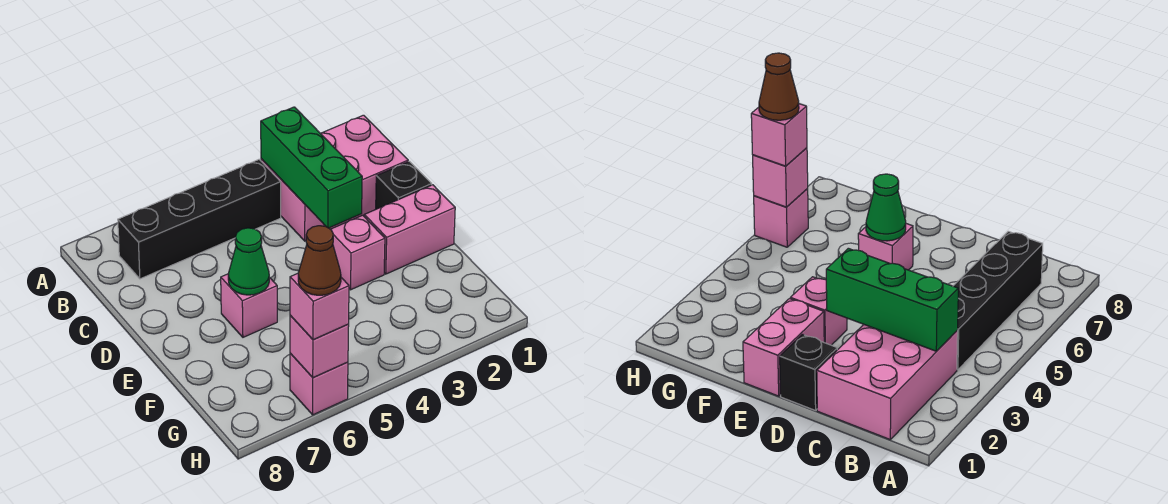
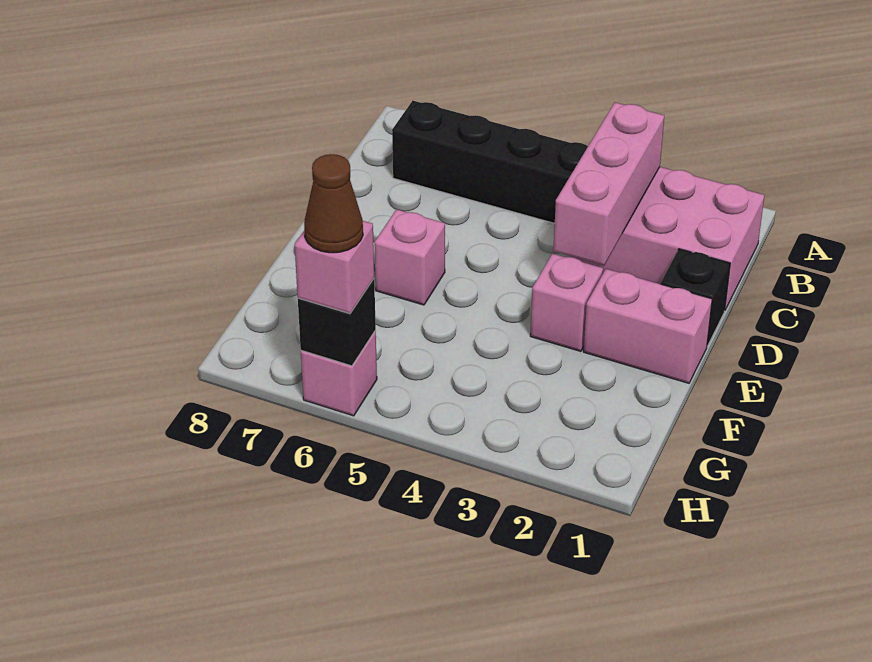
green brick B3:D3 level 2 -> pink brick B3:D3 level 2
green cone E6 level 2 -> none
pink brick H6 level 2 -> black brick H6 level 2

